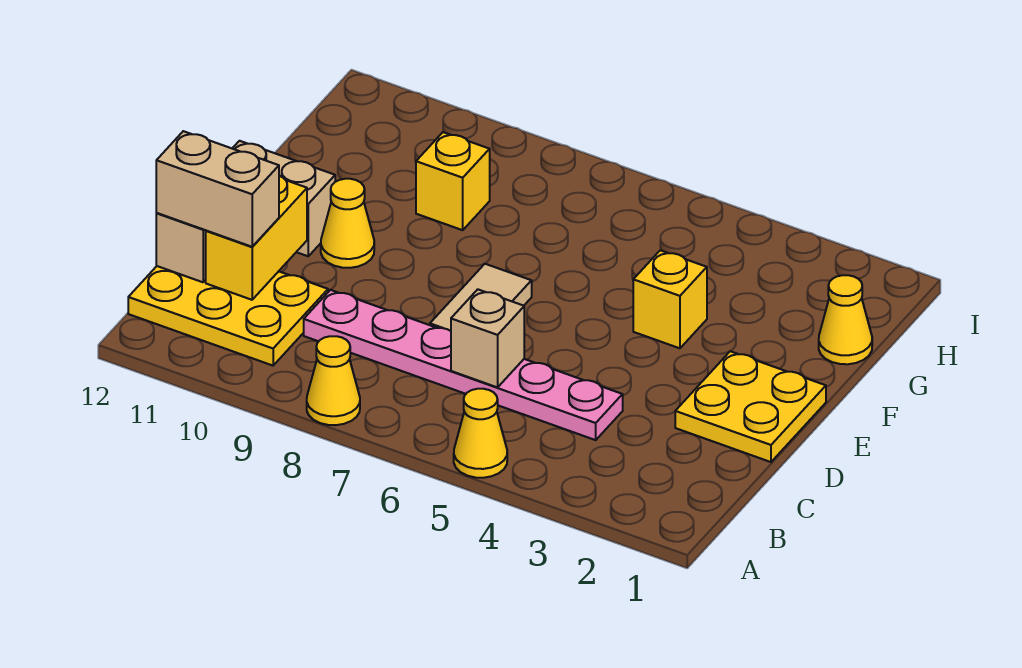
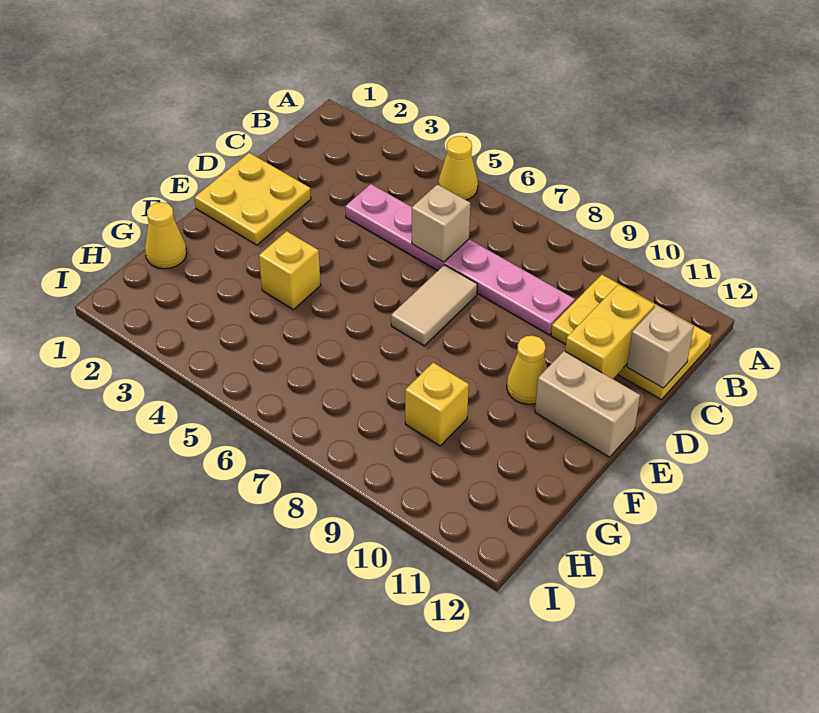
yellow cone A8 level 1 -> none
tan brick C11:C12 level 3 -> none

